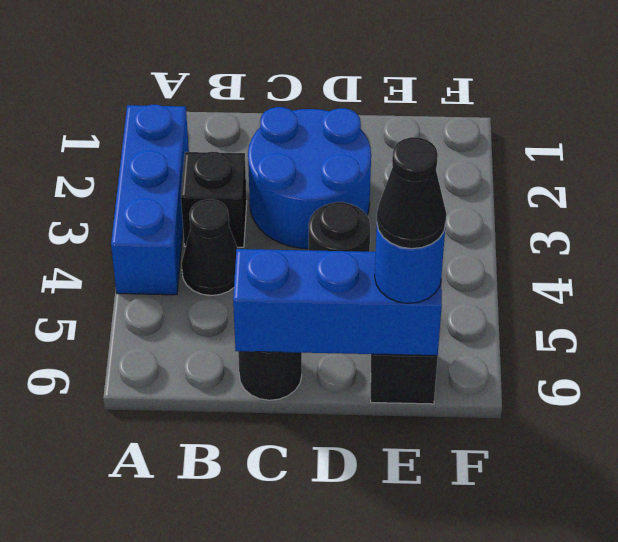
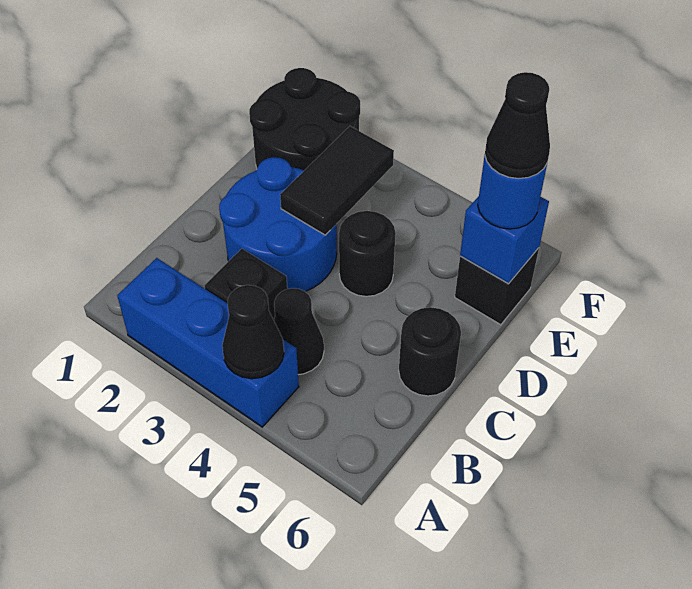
none -> black cone A4 level 2
blue brick C6:E6 level 2 -> blue brick E6 level 2
none -> black tile D3:E3 level 2
none -> black round brick E1:F2 level 1

